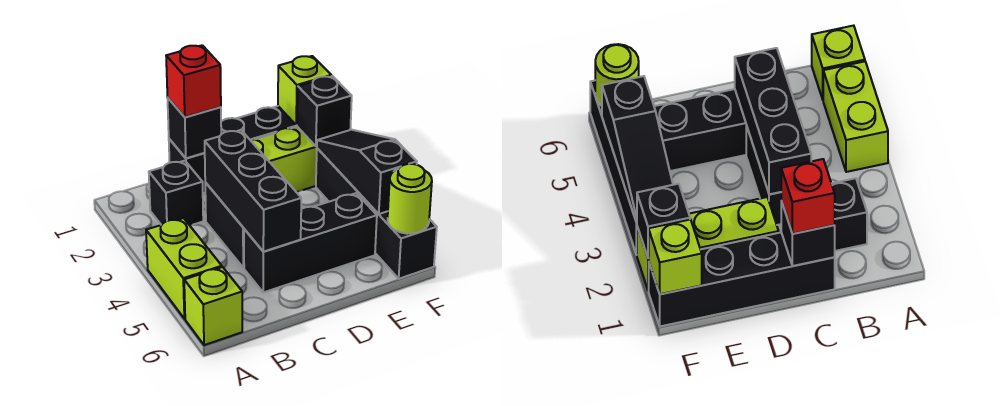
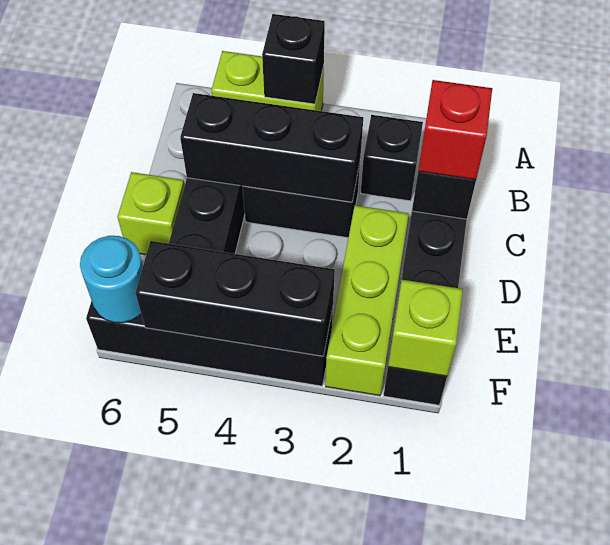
lime brick A6 level 1 -> lime brick D6 level 1
black brick F2 level 2 -> black brick A4 level 2
black slope F3:F5 level 2 top 5 -> black brick F3:F5 level 2
lime round brick F6 level 2 -> cyan round brick F6 level 2

